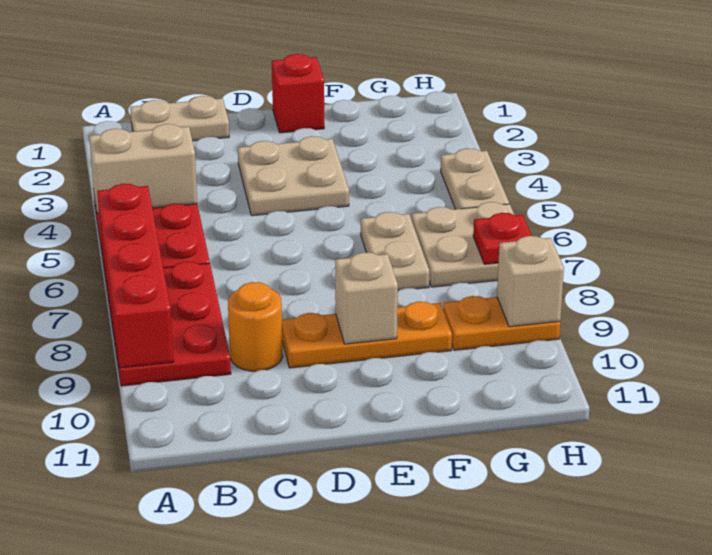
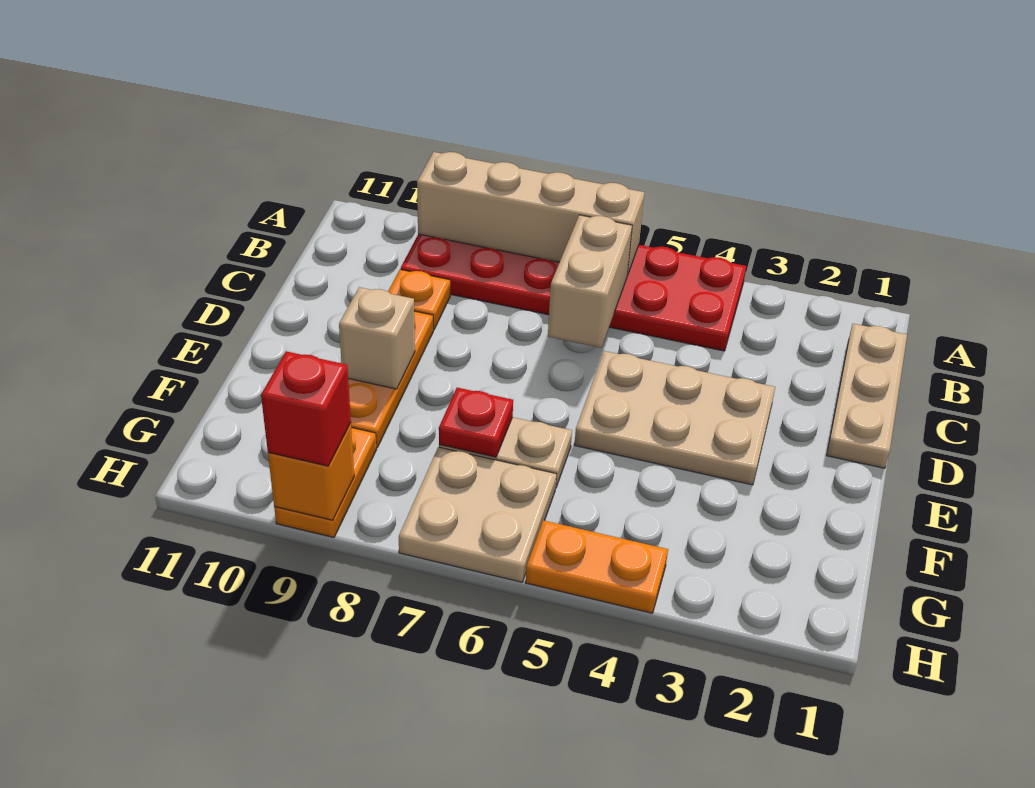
tan brick A4:B4 level 2 -> tan brick B6:C6 level 2
red brick A6:A9 level 2 -> tan brick A6:A9 level 2
tan plate B1:C1 level 1 -> tan plate B1:D1 level 1
orange round brick C9 level 1 -> orange plate C9 level 1
tan plate D3:E4 level 1 -> tan plate D3:E5 level 1
red brick E1 level 1 -> red brick H9 level 3
tan plate H4:H5 level 1 -> orange plate H4:H5 level 1
red plate H7 level 2 -> red plate F7 level 2
tan brick H9 level 2 -> orange brick H9 level 2

